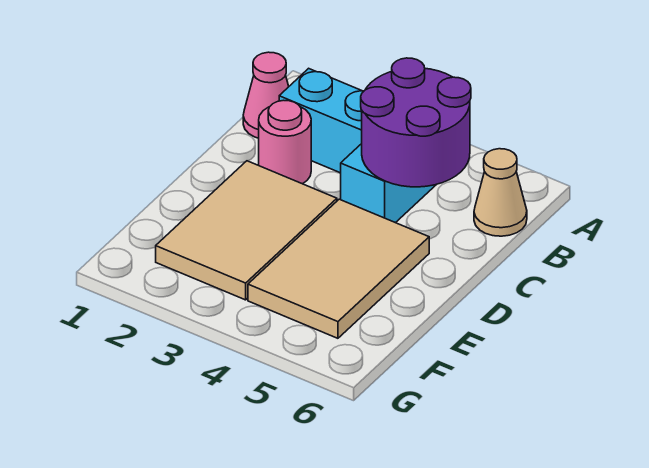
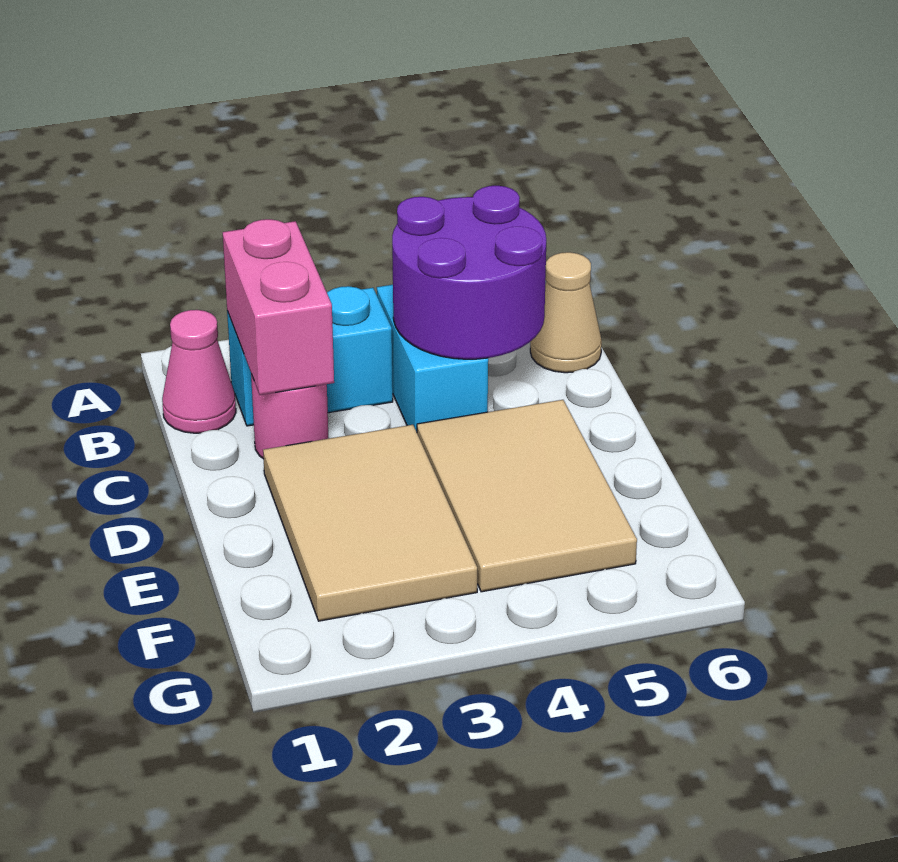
none -> pink brick B2:C2 level 2

